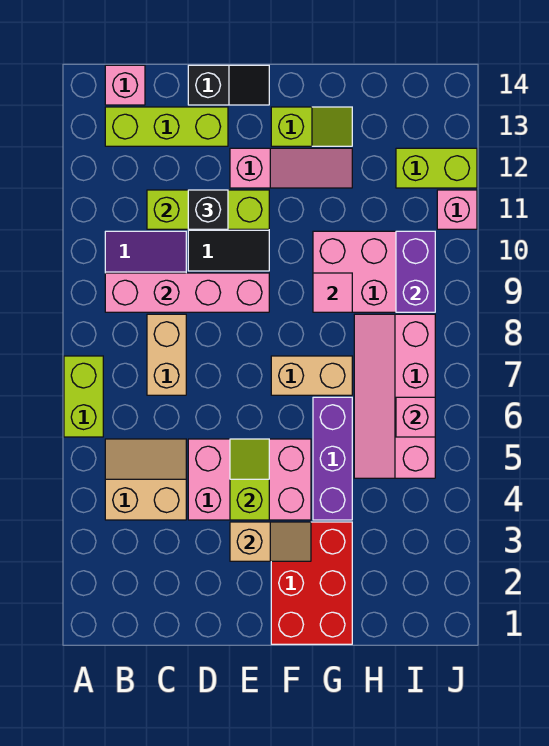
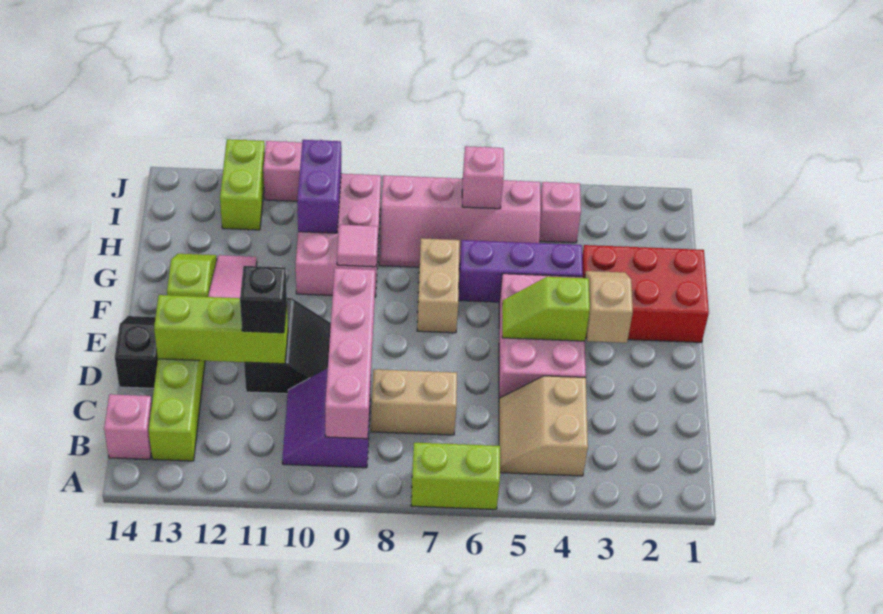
lime brick C11:E11 level 2 -> lime brick D11:D13 level 2
none -> pink brick I4 level 1
purple brick I9:I10 level 2 -> purple brick H10:I10 level 2

